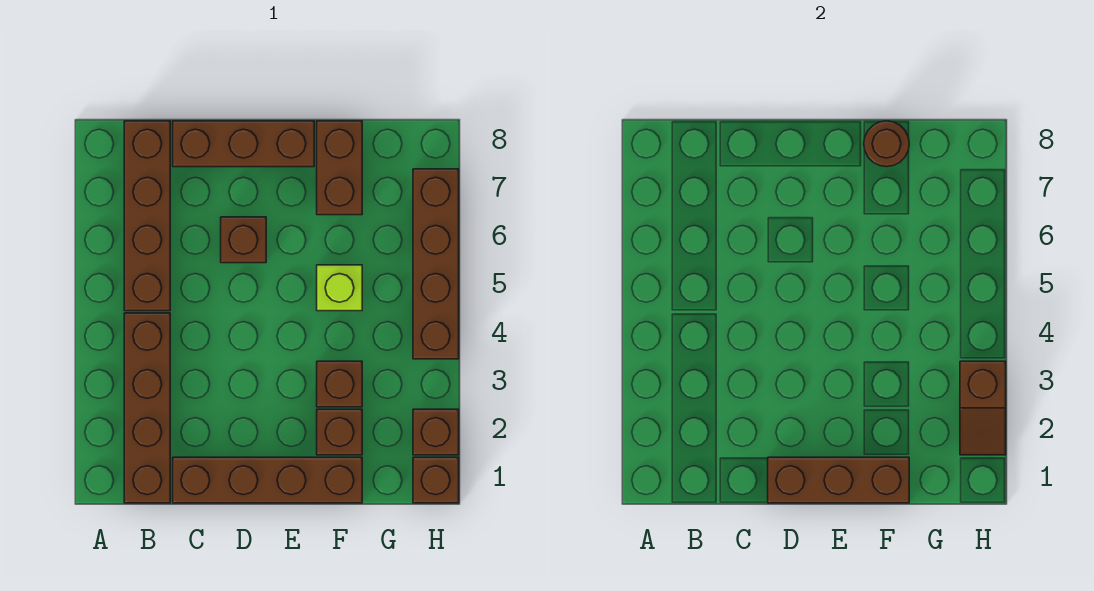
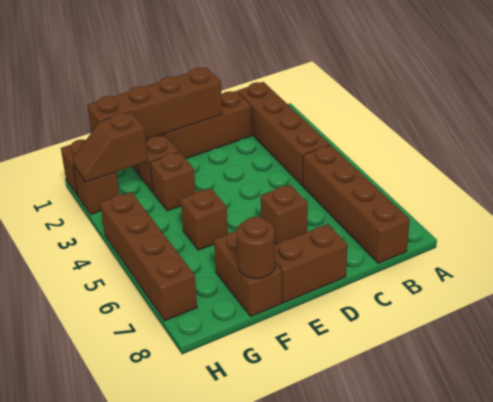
brown brick C8:E8 level 1 -> brown brick D8:E8 level 1
brown brick D1:F1 level 2 -> brown brick D1:G1 level 2
lime brick F5 level 1 -> brown brick F5 level 1
brown slope H2:H3 level 2 top 3 -> brown slope G2:H2 level 2 top G

